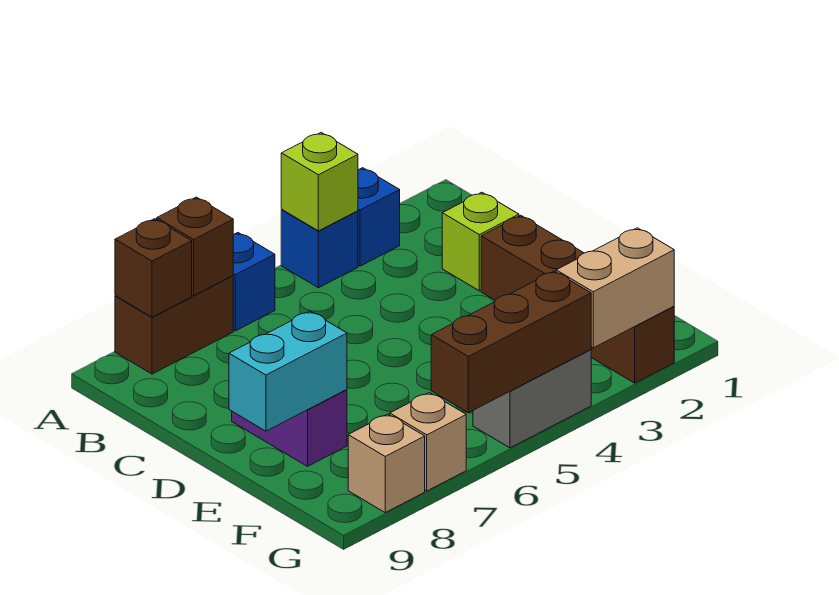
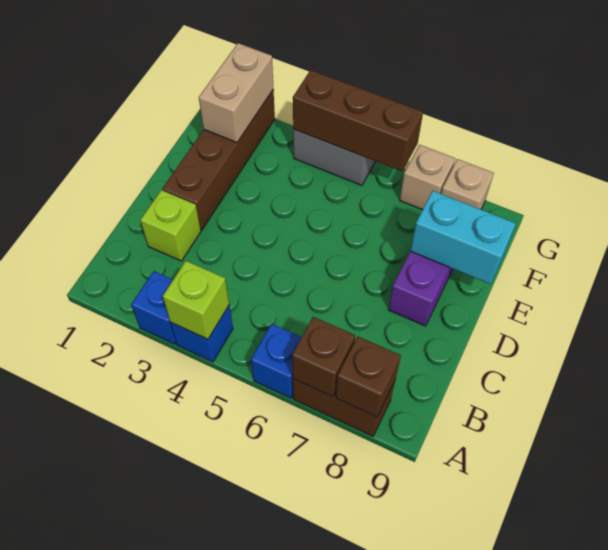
tan brick G2:G3 level 2 -> tan brick F2:G2 level 2

